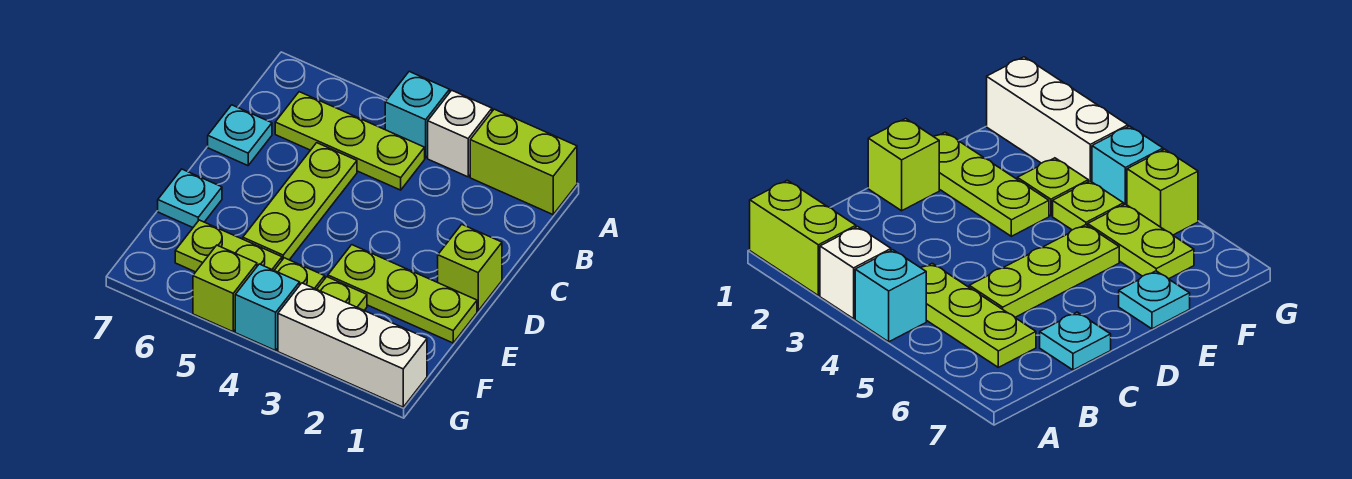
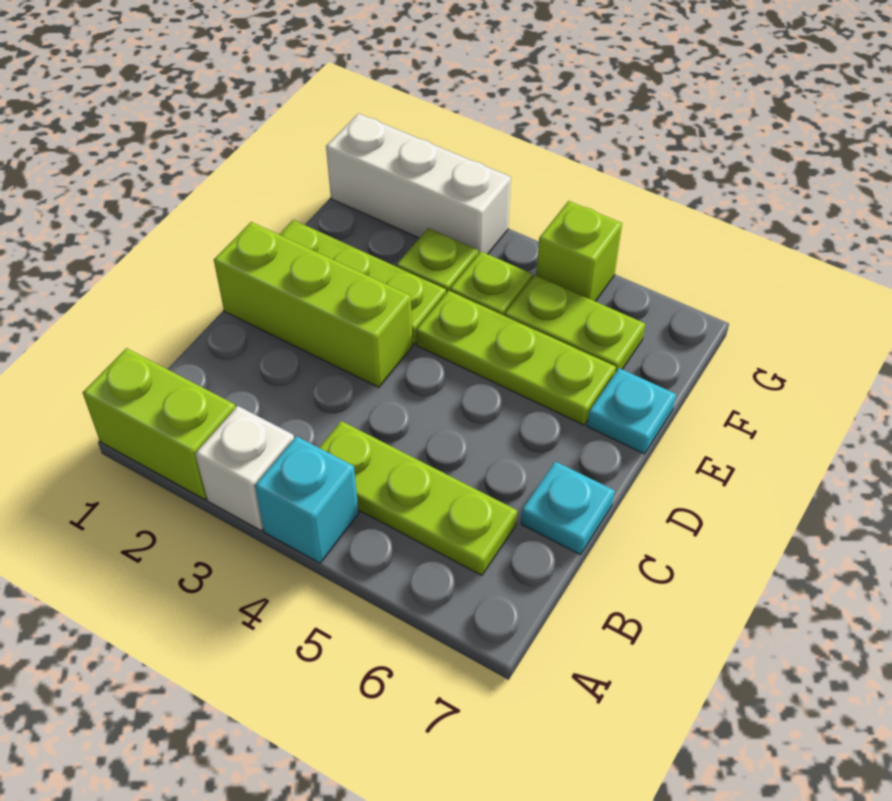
lime plate C5:E5 level 1 -> lime plate E4:E6 level 1
lime brick D1 level 1 -> lime brick D1:D3 level 1
cyan brick G4 level 1 -> none

